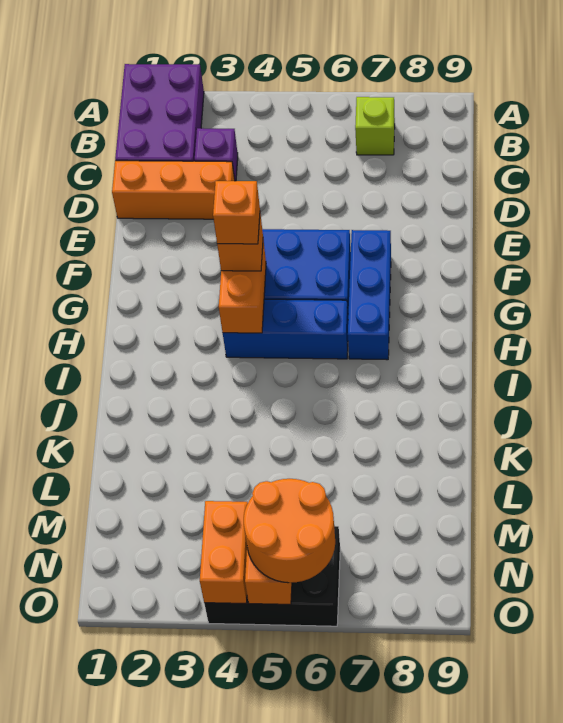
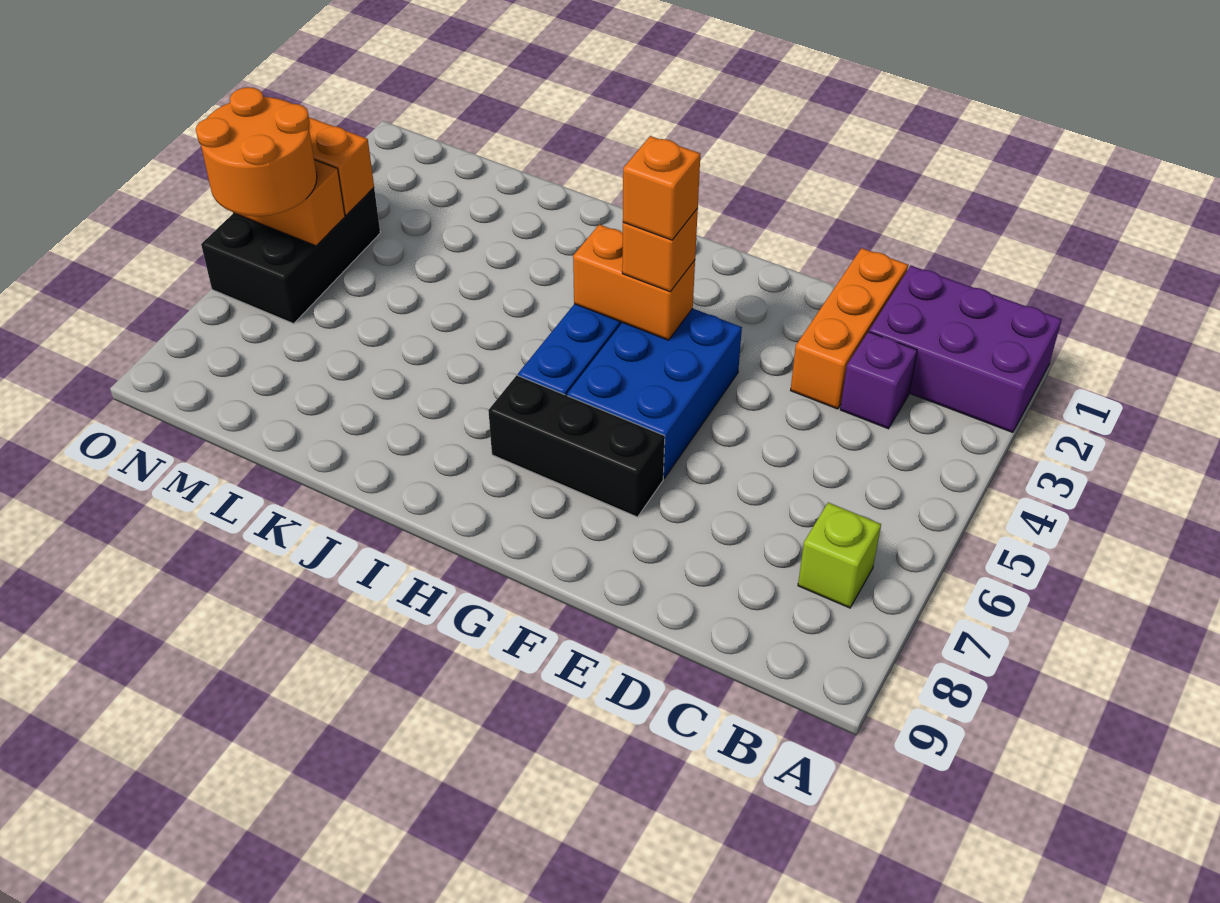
blue brick F7:H7 level 1 -> black brick F7:H7 level 1

